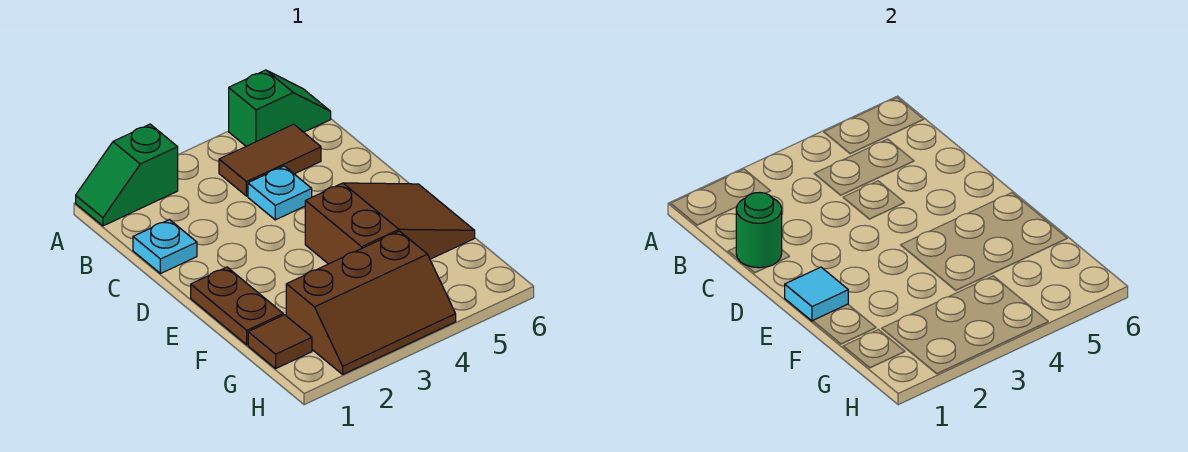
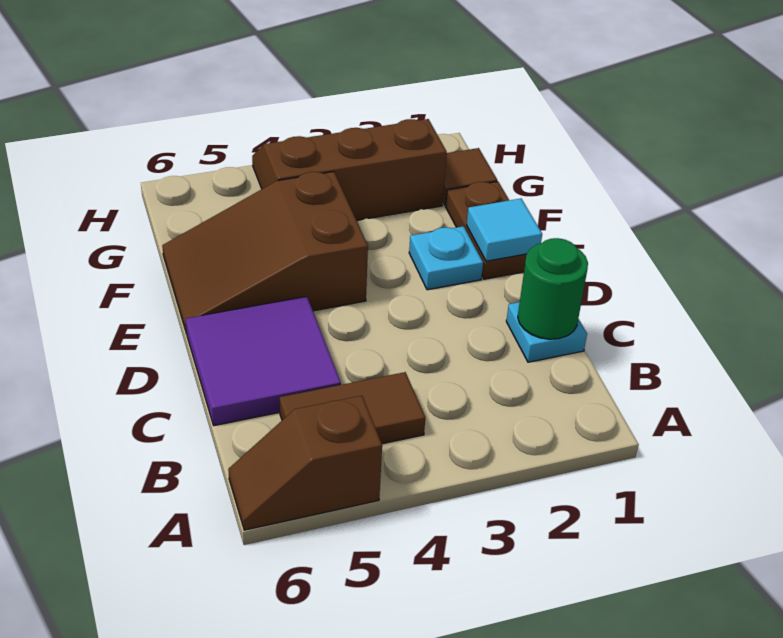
green slope A1:A2 level 1 top 2 -> none
green slope A5:A6 level 1 top 5 -> brown slope A5:A6 level 1 top 5
cyan plate C4 level 1 -> cyan plate E2 level 1
none -> purple tile C5:D6 level 1

